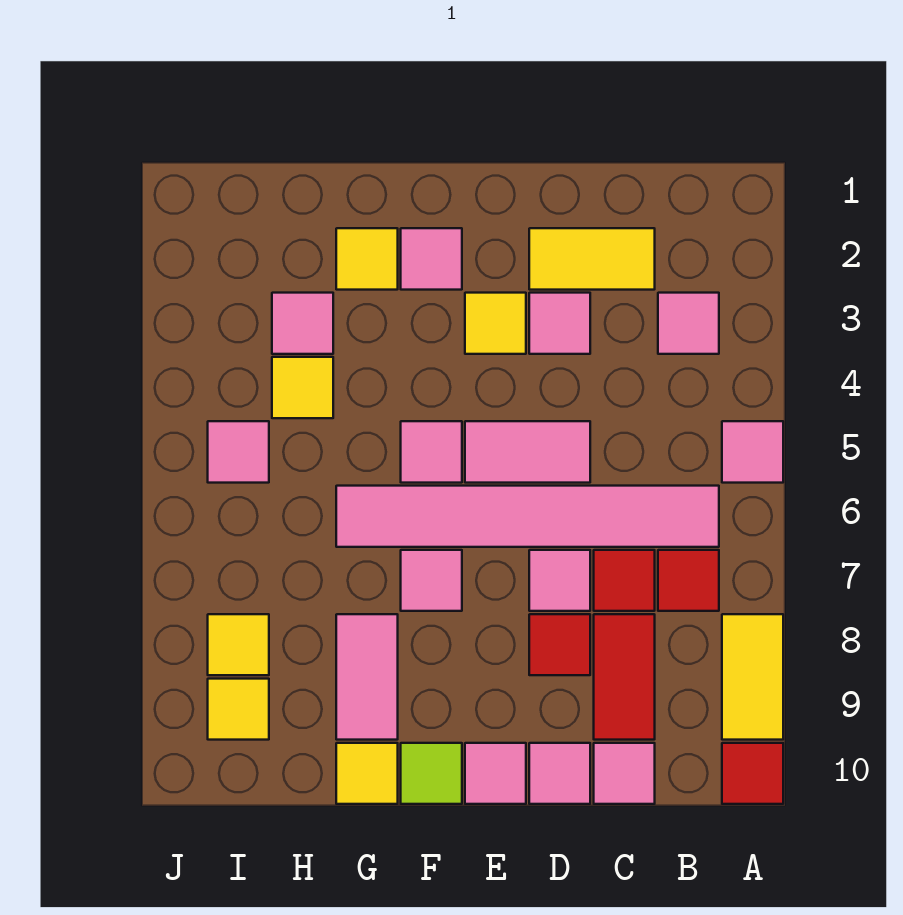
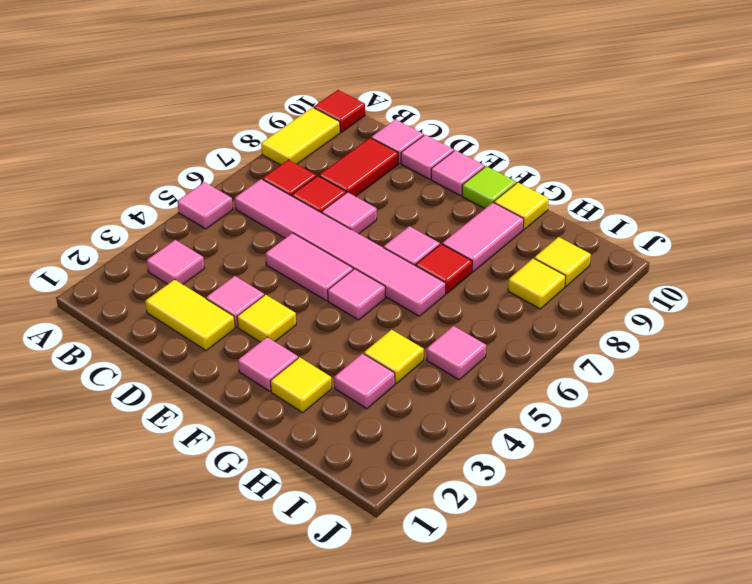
red tile D8 level 1 -> red tile G7 level 1

